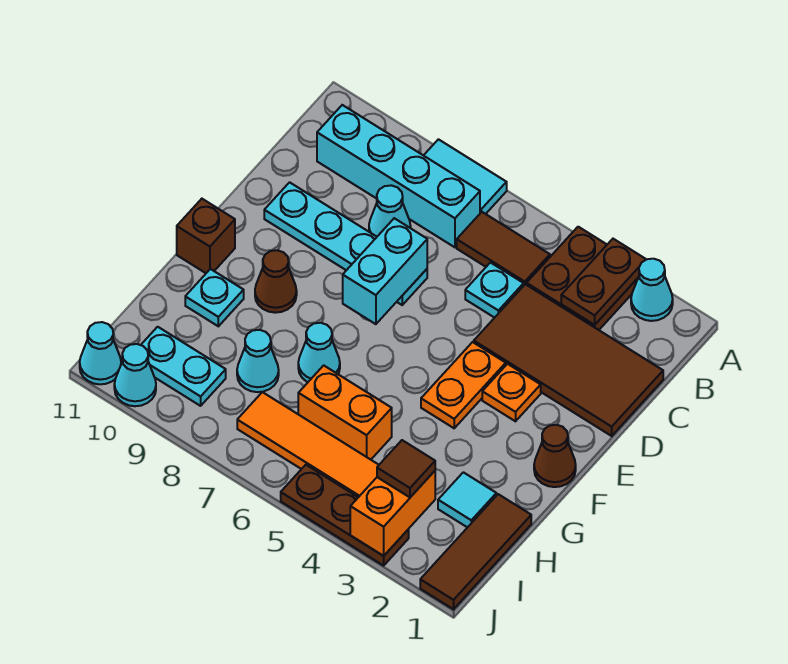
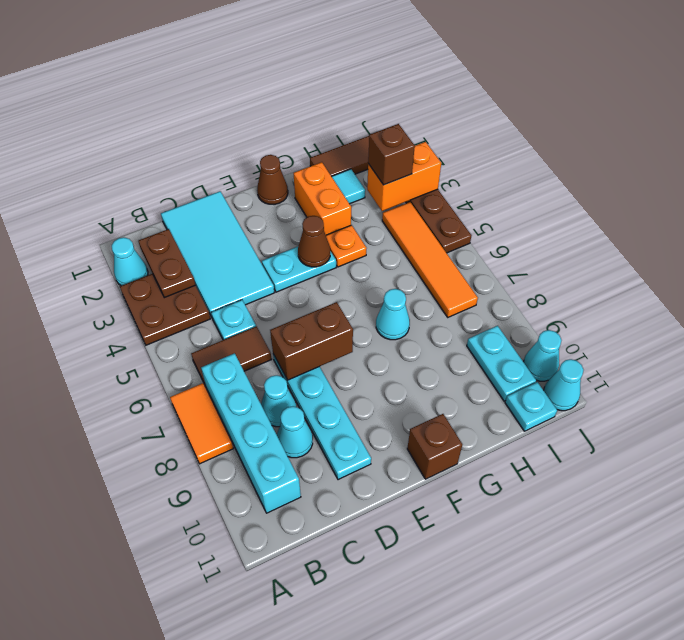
brown plate A3:B3 level 2 -> brown plate B2:B3 level 2
cyan tile A7:A8 level 1 -> orange tile A7:A8 level 1
brown tile B5:B6 level 1 -> brown tile B6:C6 level 1
brown tile C1:D4 level 1 -> cyan tile C1:D4 level 1
cyan brick D7:E7 level 2 -> brown brick D7:E7 level 2
orange plate E3 level 1 -> orange plate G4 level 1
orange plate E4:F4 level 1 -> cyan plate E4:F4 level 1
brown cone F9 level 1 -> brown cone F4 level 2
cyan plate G10 level 1 -> cyan plate I11 level 1
orange brick H5:H6 level 1 -> orange brick G2:G3 level 1
cyan cone H8 level 1 -> cyan cone C9 level 1
brown tile I3 level 3 -> brown brick I3 level 3

